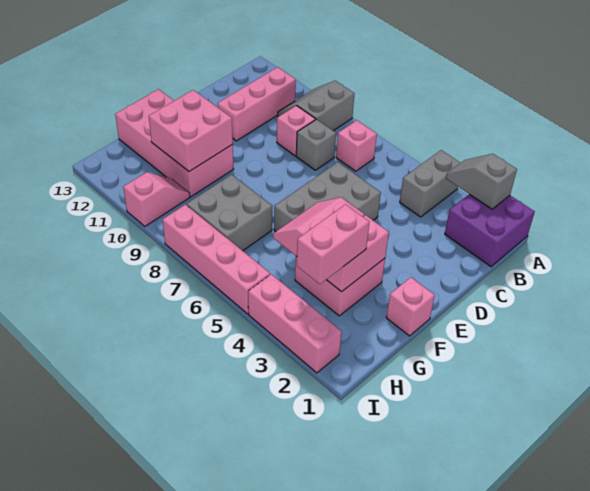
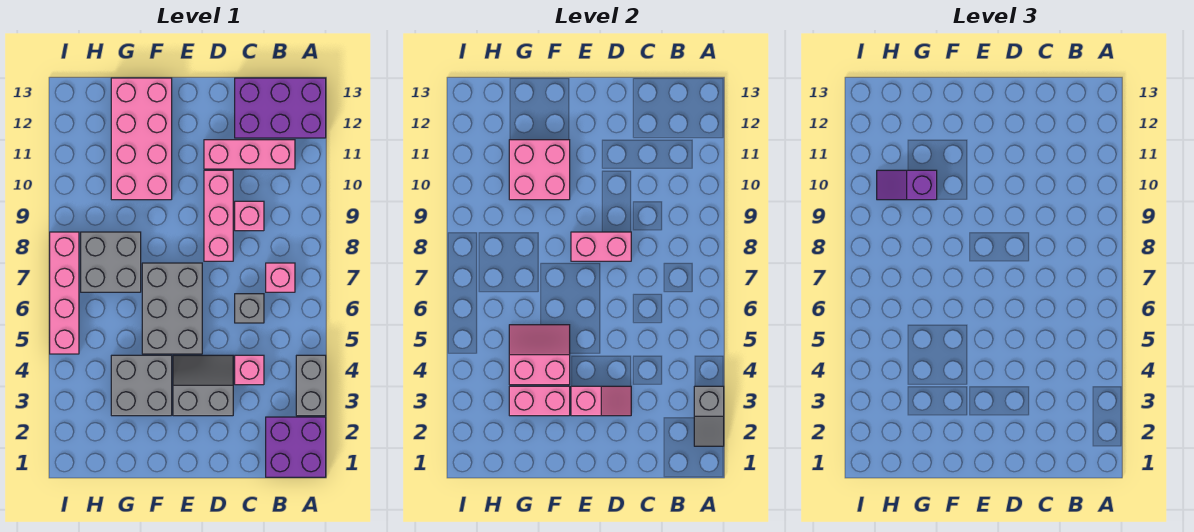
grey slope A2:A3 level 2 top 2 -> grey slope A2:A3 level 2 top 3
grey brick A4:B4 level 1 -> grey brick A3:A4 level 1
grey slope A9:B10 level 1 top 9 -> grey slope D3:E4 level 1 top 3
none -> purple brick A12:C13 level 1
grey brick C8 level 1 -> grey brick C6 level 1
grey brick D5:F6 level 1 -> grey brick E5:F7 level 1
pink brick F1 level 1 -> pink brick C4 level 1
pink brick F3:G4 level 1 -> grey brick F3:G4 level 1
pink brick G3:H3 level 3 -> pink brick D8:E8 level 2
none -> purple slope G10:H10 level 3 top G
pink slope H10:I10 level 1 top I -> pink slope D3:E3 level 2 top E
pink brick I2:I4 level 1 -> pink brick D8:D10 level 1

